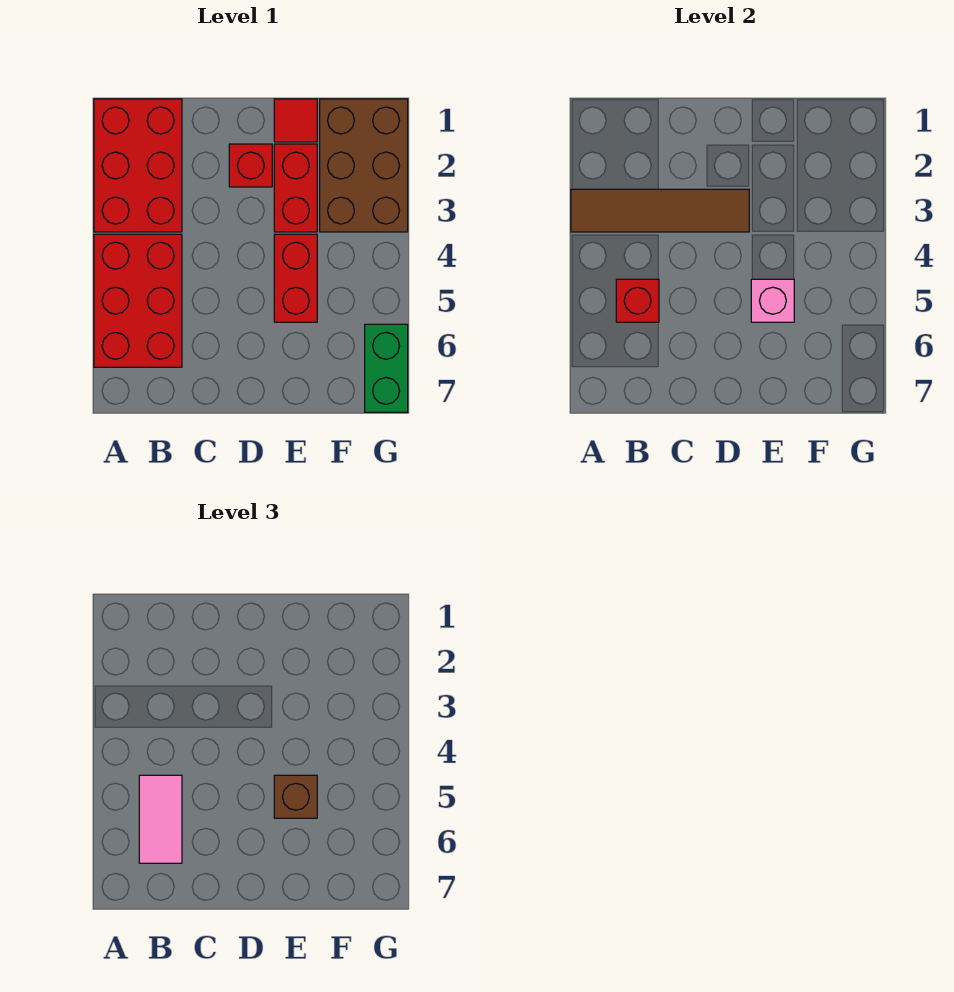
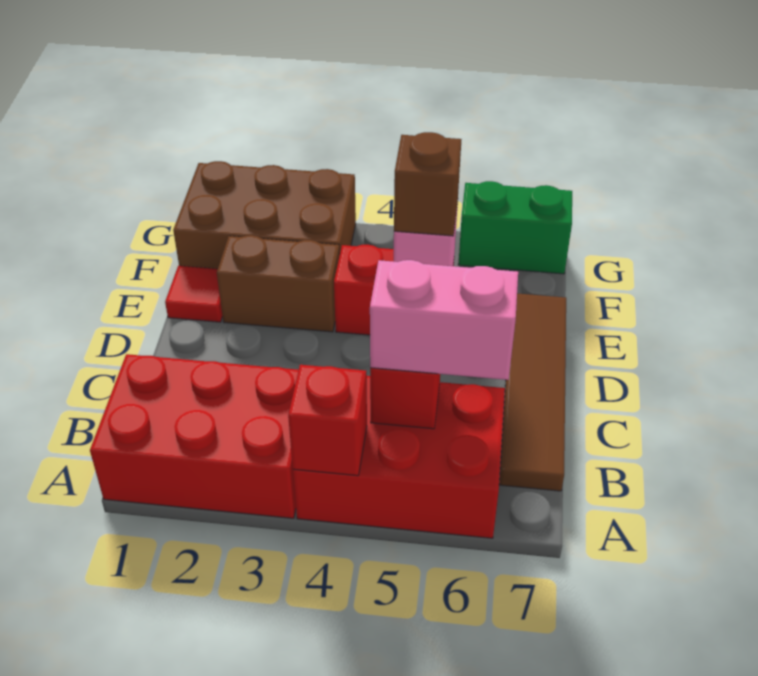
brown tile A3:D3 level 2 -> brown tile B7:E7 level 1
pink tile B5:B6 level 3 -> pink brick B5:B6 level 3
red brick D2 level 1 -> red brick A4 level 2
red brick E2:E3 level 1 -> brown brick E2:E3 level 1

